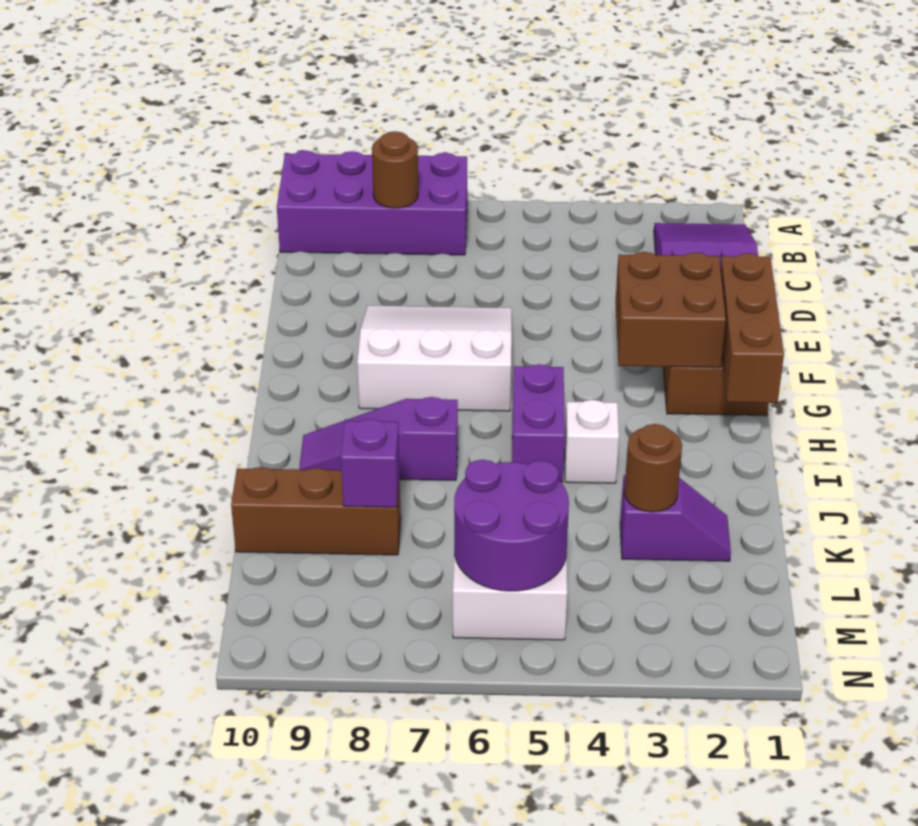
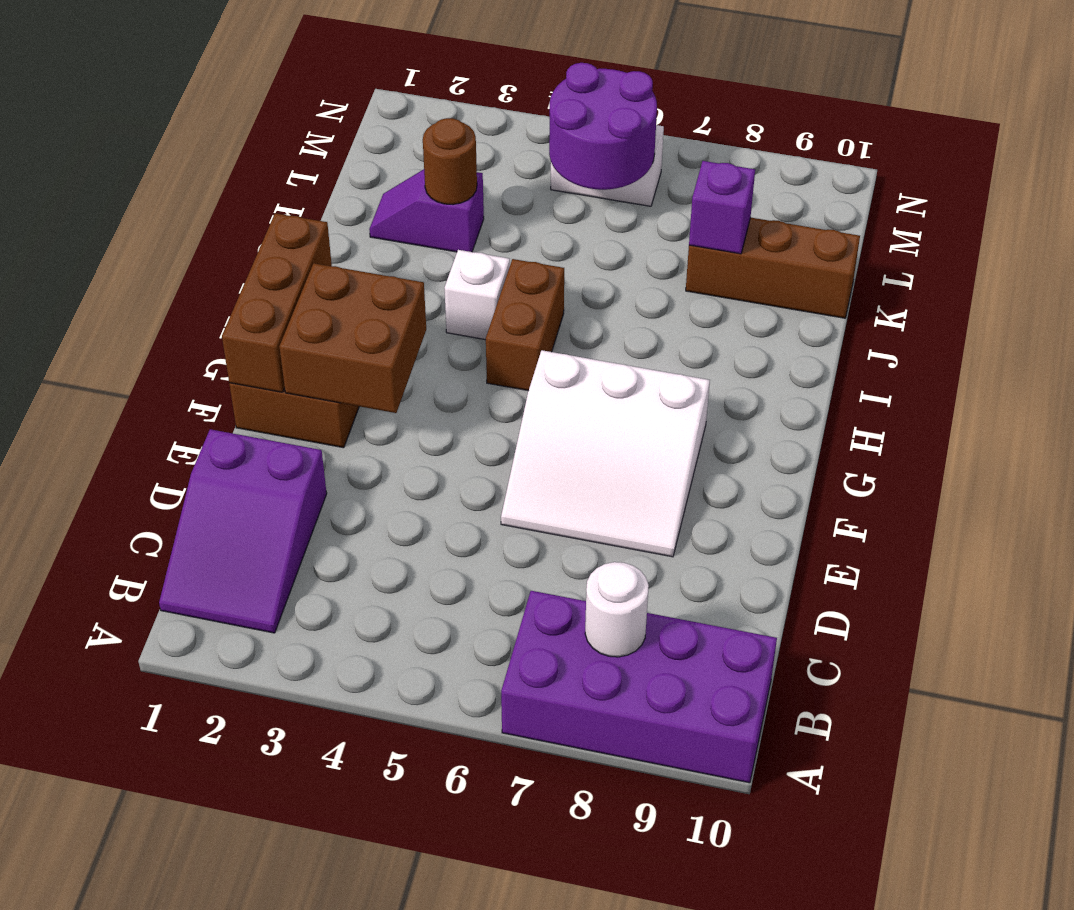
brown round brick B8 level 2 -> white round brick B8 level 2
purple brick H5:I5 level 1 -> brown brick H5:I5 level 1
purple slope I7:I9 level 1 top 7 -> none

